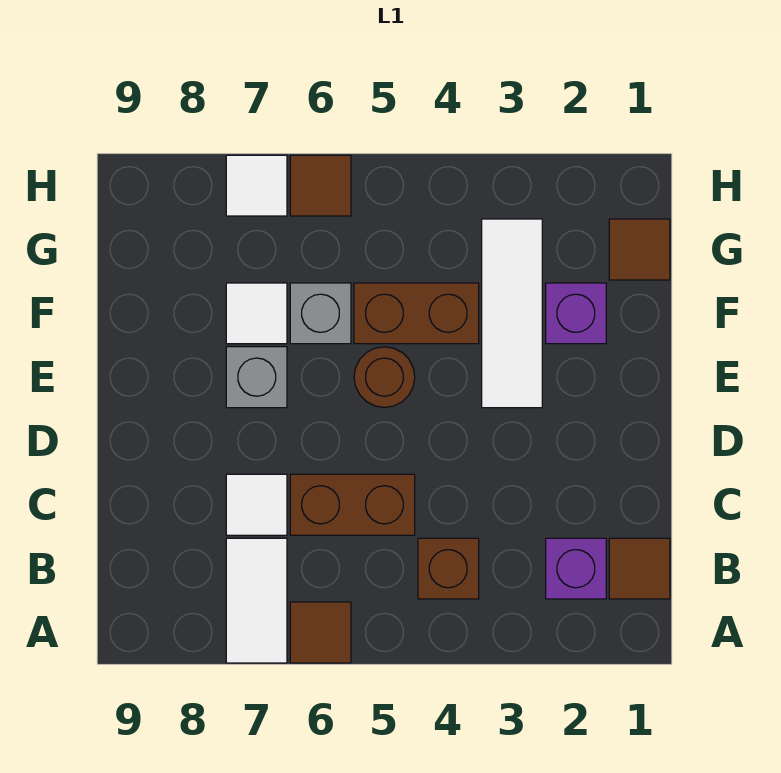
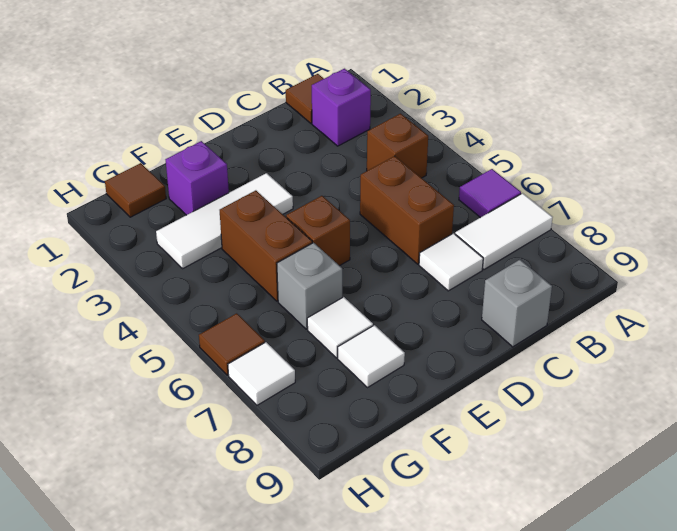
brown tile A6 level 1 -> purple tile A6 level 1
brown round brick E5 level 1 -> brown brick E5 level 1
grey brick E7 level 1 -> grey brick C9 level 1
none -> white tile F8 level 1

